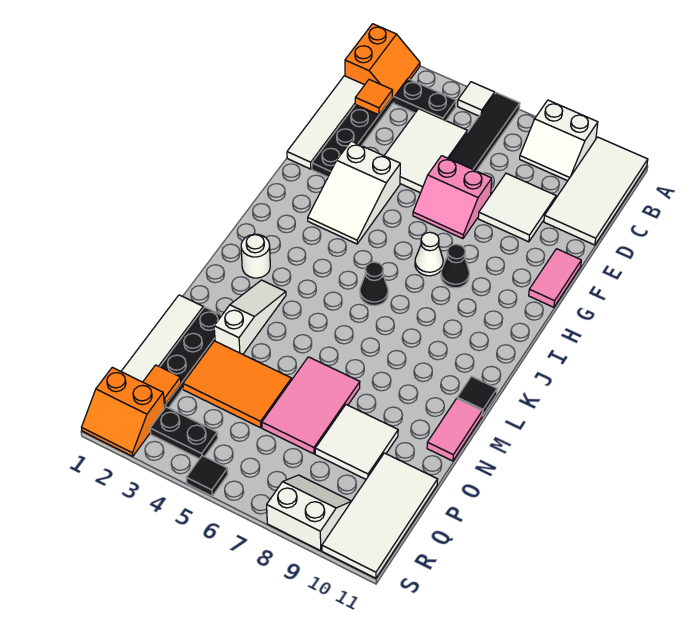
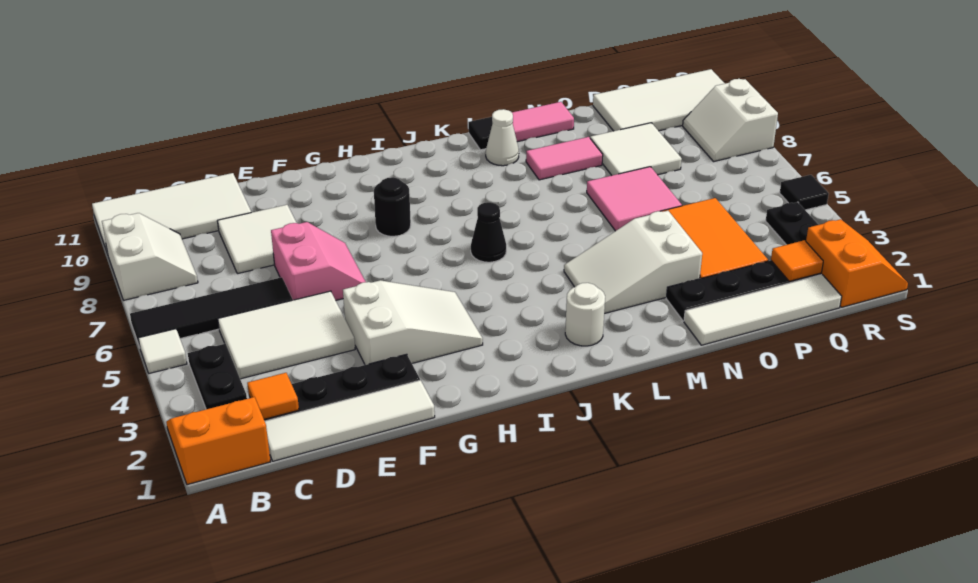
pink tile F11:G11 level 1 -> pink tile M9:N9 level 1
white cone H7 level 1 -> white cone L10 level 1
black cone H8 level 1 -> black round brick H8 level 1
white slope L3:N3 level 1 top N -> white slope L3:N4 level 1 top N
pink tile N6:P7 level 1 -> pink tile N6:O7 level 1

